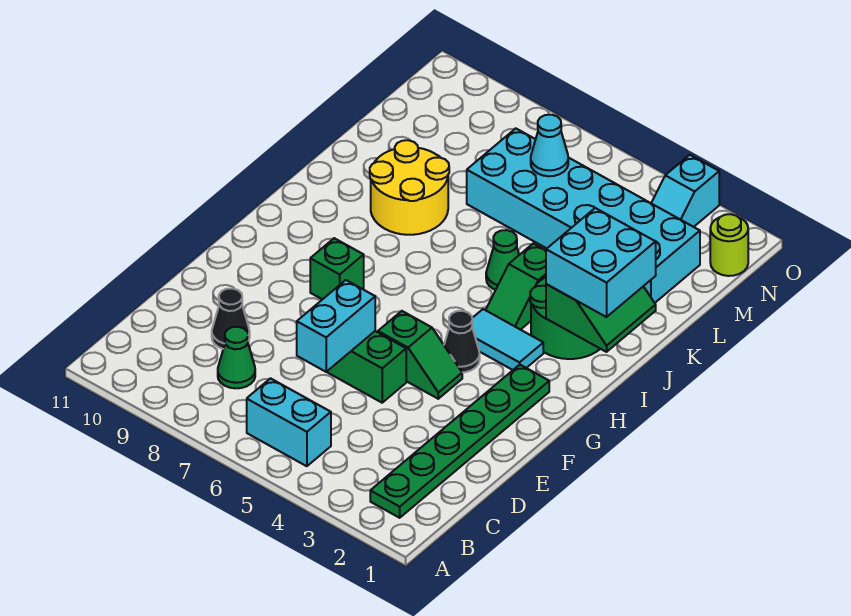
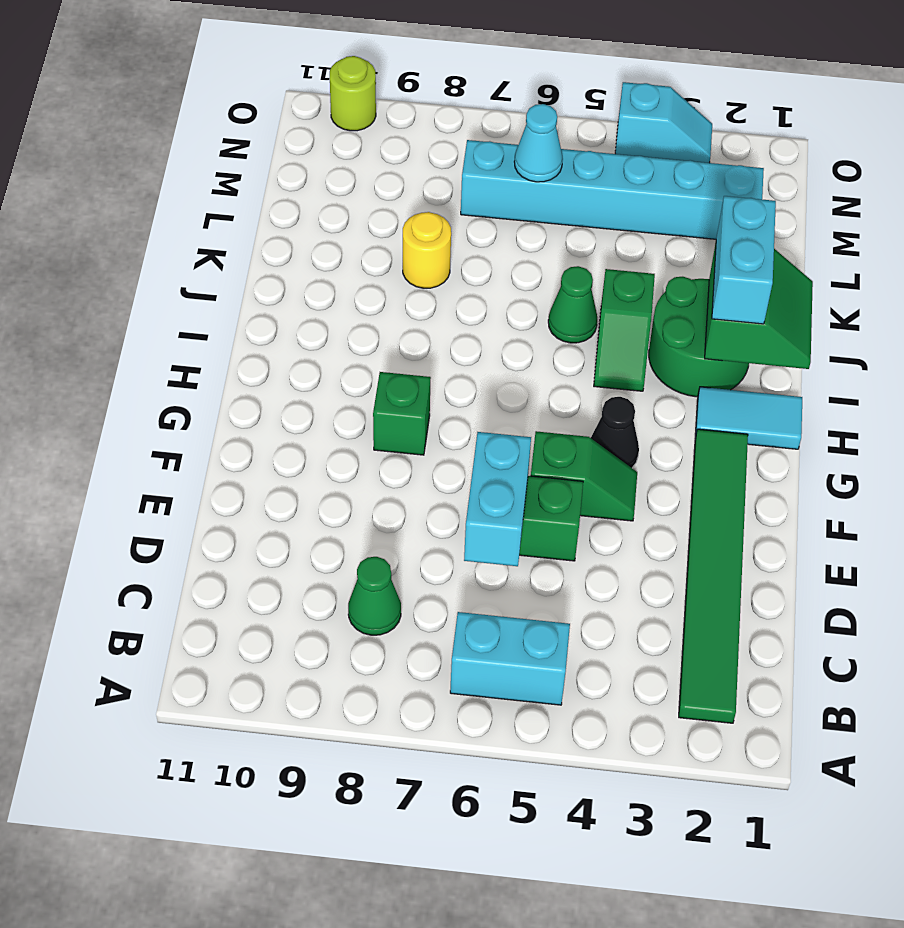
green plate B2:G2 level 1 -> green tile B2:G2 level 1
black cone D9 level 1 -> none
cyan tile H3:H4 level 1 -> cyan tile H1:H2 level 1
cyan brick I1:J2 level 3 -> cyan brick I2:J2 level 3
yellow round brick J8:K9 level 1 -> yellow round brick K8 level 1
cyan brick L2:M7 level 1 -> cyan brick M2:M7 level 1
lime round brick N1 level 1 -> lime round brick O10 level 1
cyan slope N3:O3 level 1 top O -> cyan slope O3:O4 level 1 top 4

